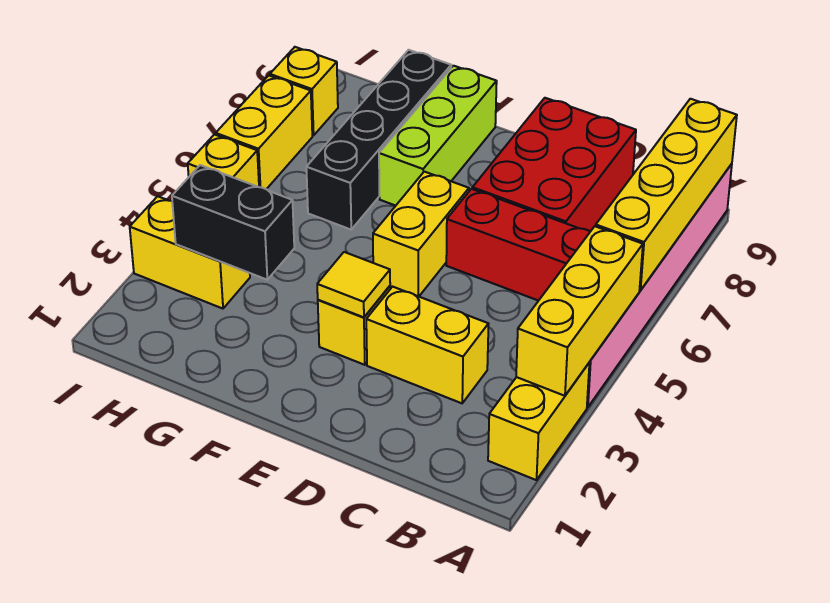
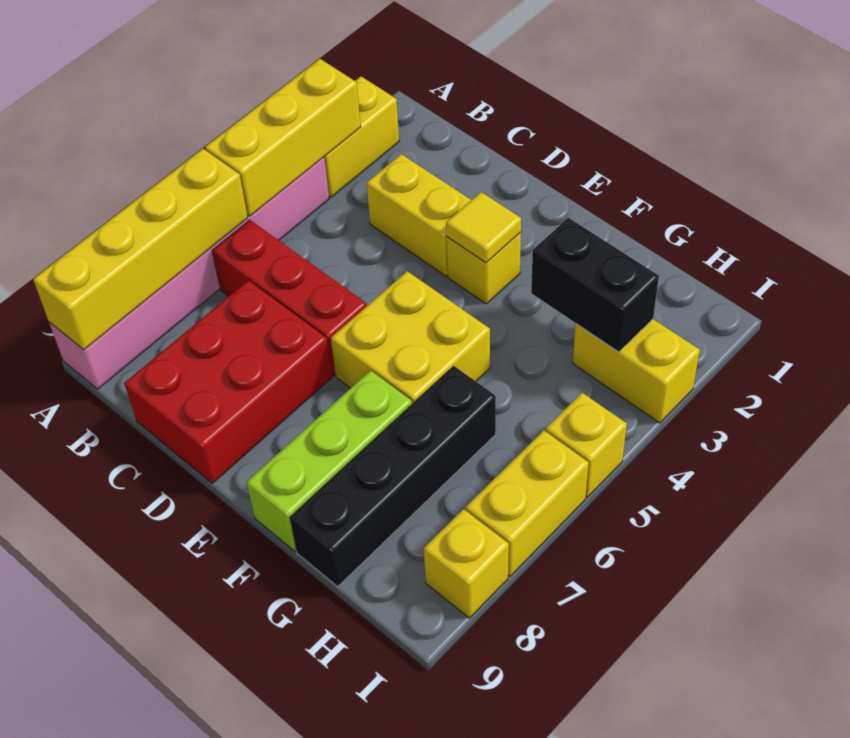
yellow brick E5:E6 level 1 -> yellow brick E5:F6 level 1

